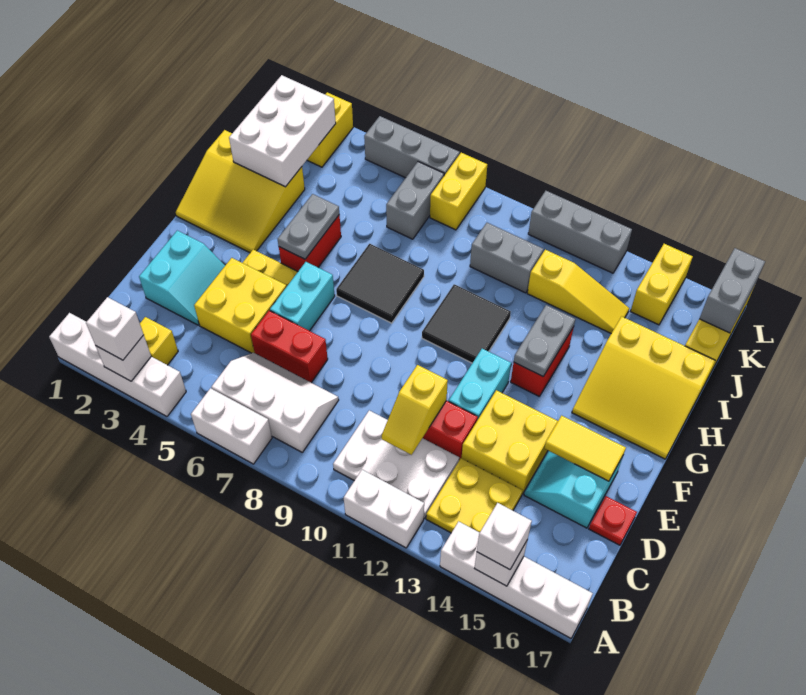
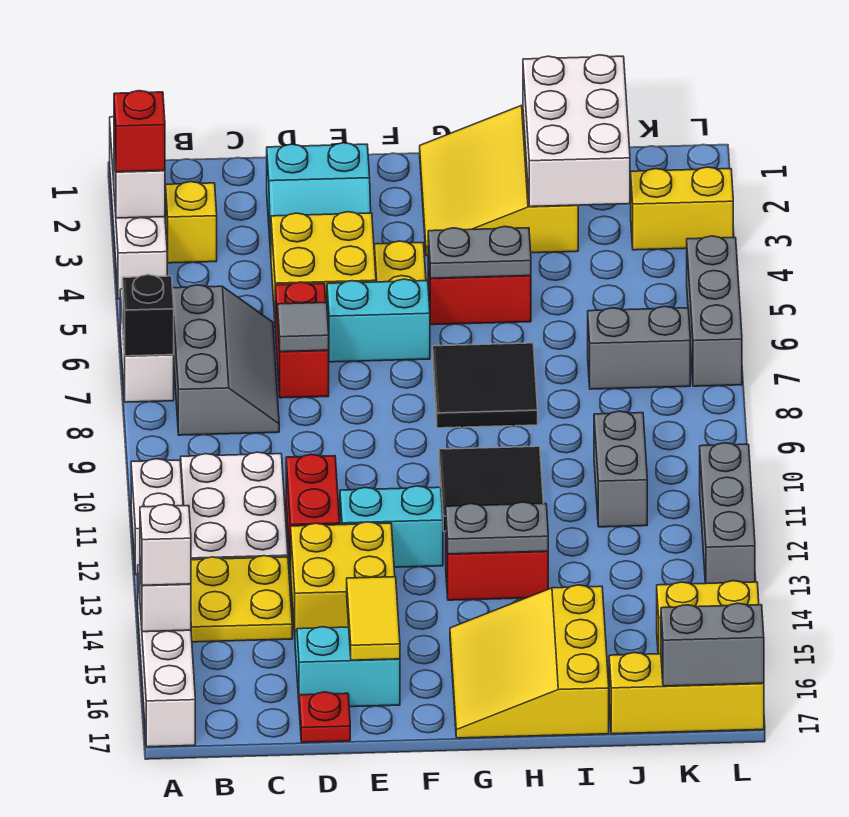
white brick A3 level 3 -> red brick A3 level 3
none -> black brick A7 level 2
white slope B6:C8 level 1 top B -> grey slope B6:C8 level 1 top B
yellow slope C11:D11 level 2 top D -> none
none -> grey tile D7 level 2
white brick I2:K3 level 2 -> white brick I1:J3 level 2
yellow slope J12:J14 level 1 top 12 -> none
yellow brick K8:L8 level 1 -> none

